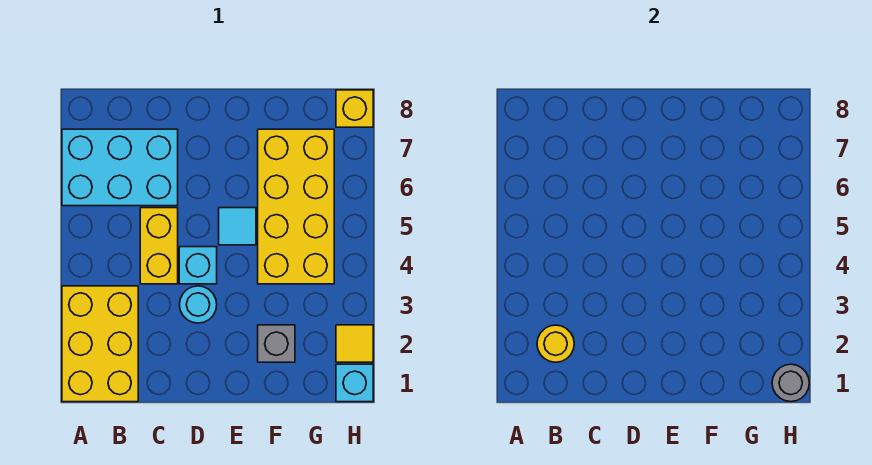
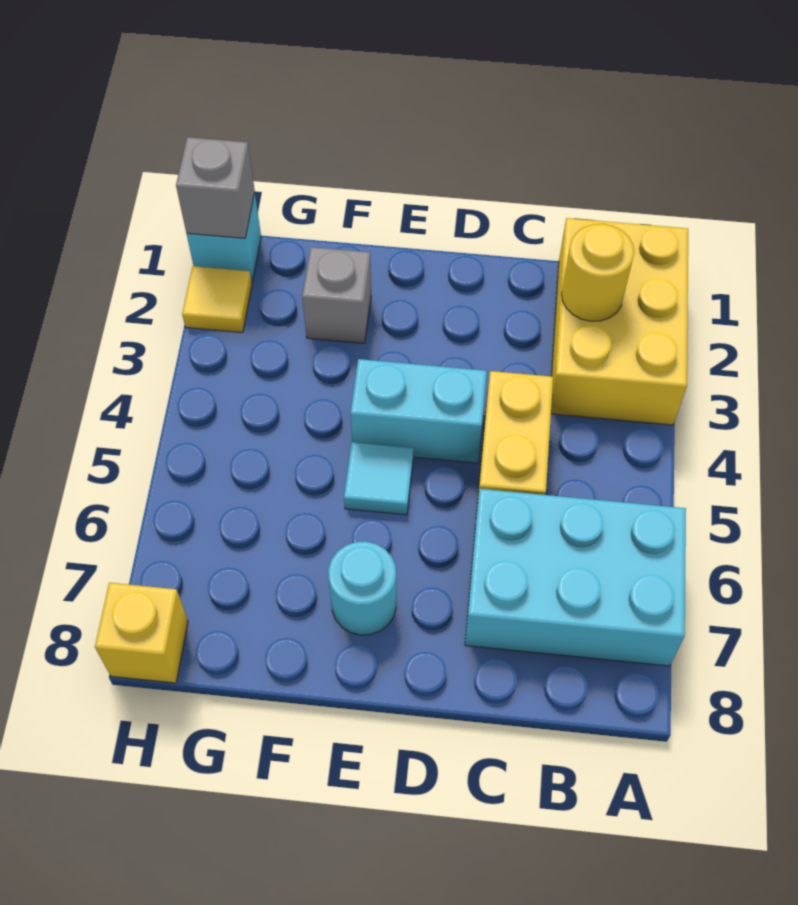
cyan round brick D3 level 1 -> cyan round brick E7 level 1
cyan brick D4 level 1 -> cyan brick D4:E4 level 1
yellow brick F4:G7 level 1 -> none
grey round brick H1 level 2 -> grey brick H1 level 2

